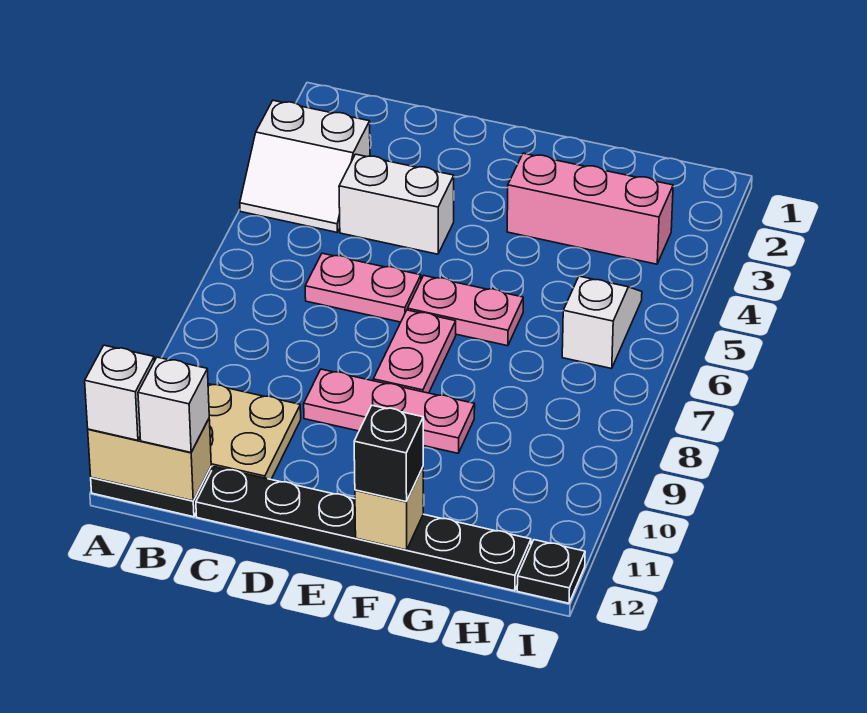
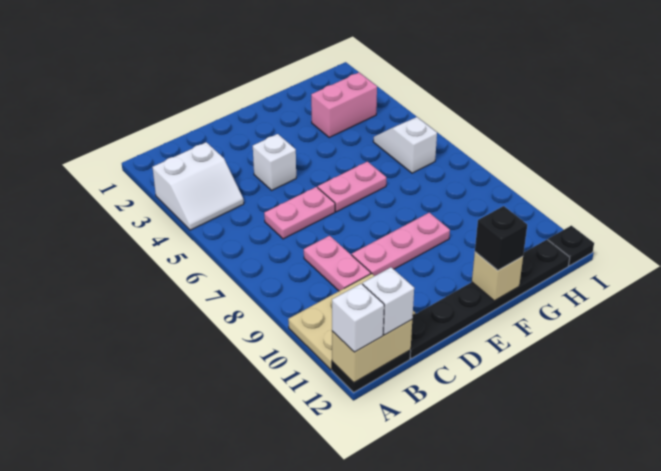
white brick C4:D4 level 1 -> white brick D4 level 1
pink plate E7:E8 level 1 -> pink plate C8:C9 level 1
pink brick F3:H3 level 1 -> pink brick G3:H3 level 1

